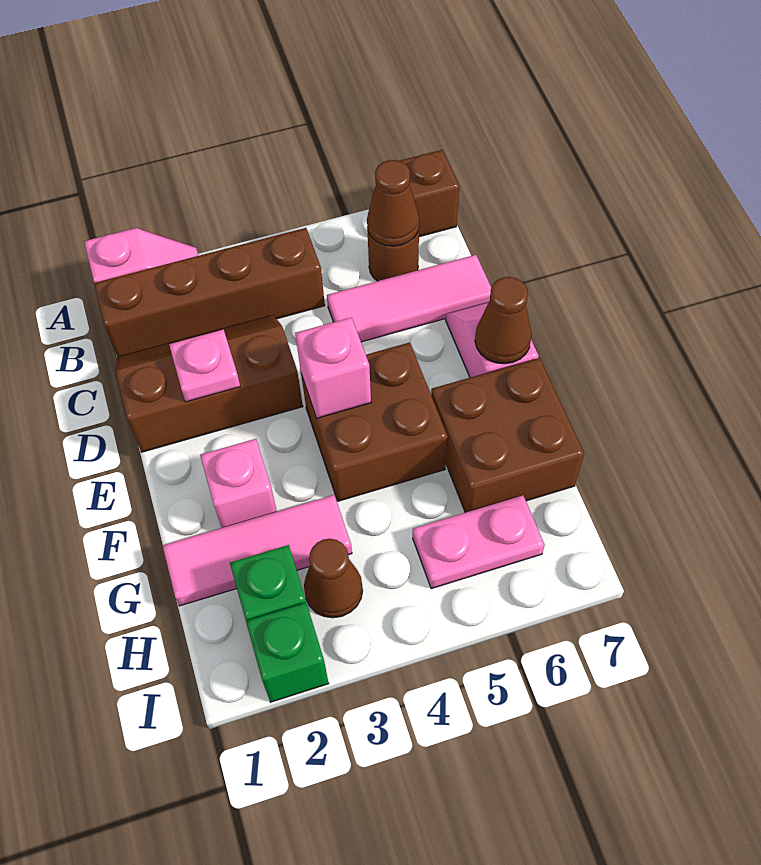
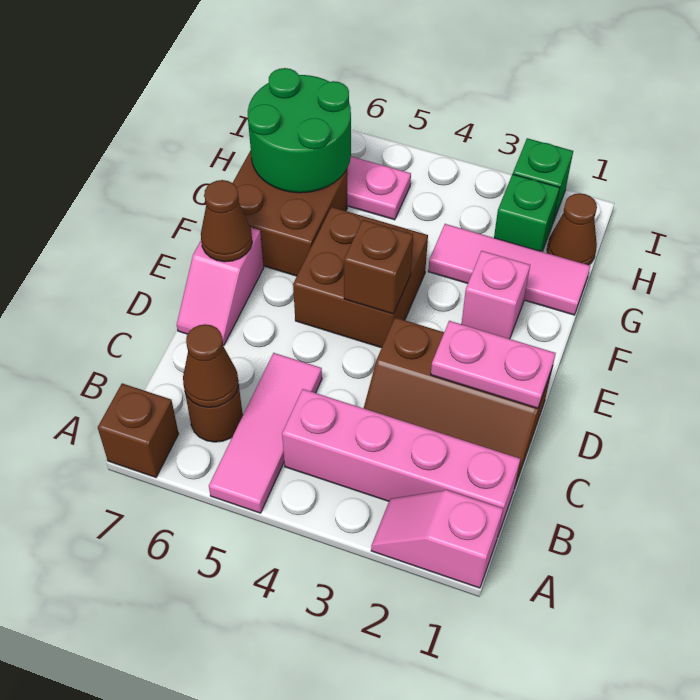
brown brick B1:B4 level 1 -> pink brick B1:B4 level 1
pink tile C5:C7 level 1 -> pink tile A5:C5 level 1
pink plate D2 level 2 -> pink plate D1:D2 level 2
pink brick E4 level 2 -> brown brick E4 level 2
none -> green round brick G6:H7 level 2
brown cone H3 level 1 -> brown cone H1 level 1

